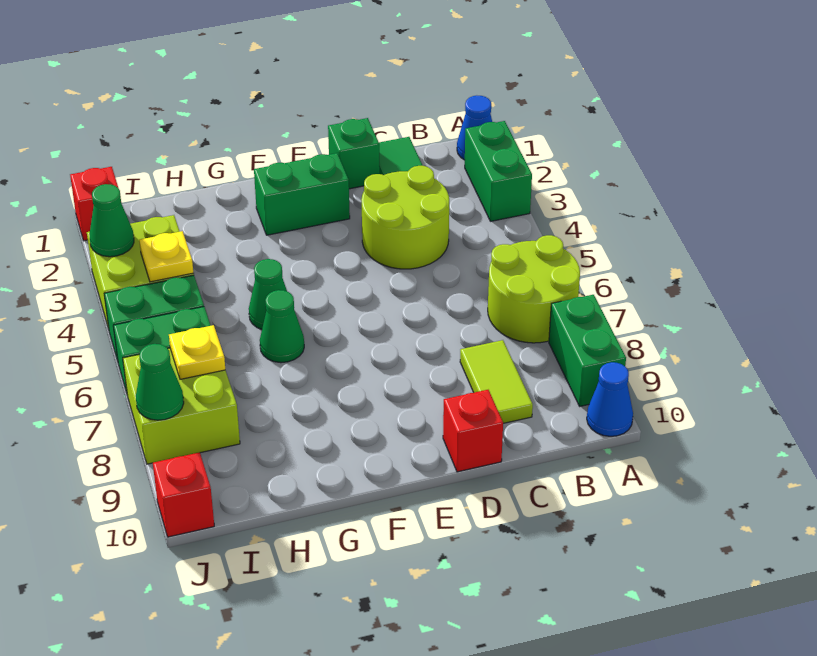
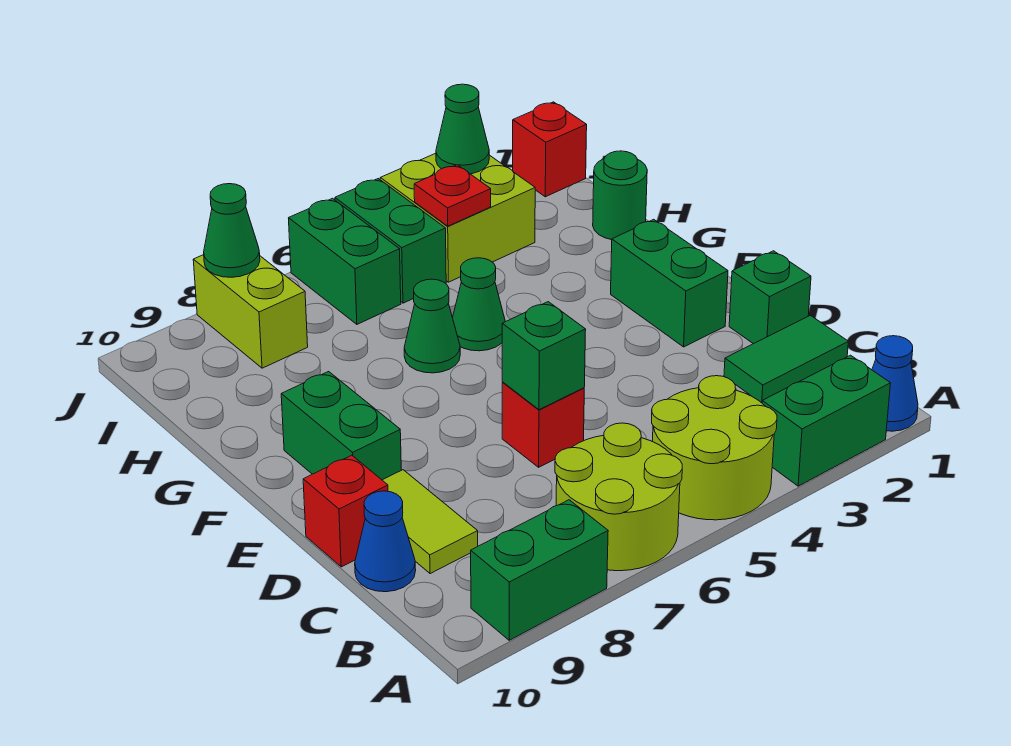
blue cone A10 level 1 -> blue cone C10 level 1
lime round brick C3:D4 level 1 -> lime round brick A4:B5 level 1
lime tile C8:C9 level 1 -> lime tile C9:D9 level 1
none -> green brick D6 level 2
none -> green brick E9:F9 level 1
none -> green round brick H1 level 1
yellow plate I4 level 2 -> red plate I4 level 2
lime brick I7:J8 level 1 -> lime brick I8:J8 level 1
yellow plate I7 level 2 -> none
red brick J10 level 1 -> red brick D6 level 1

